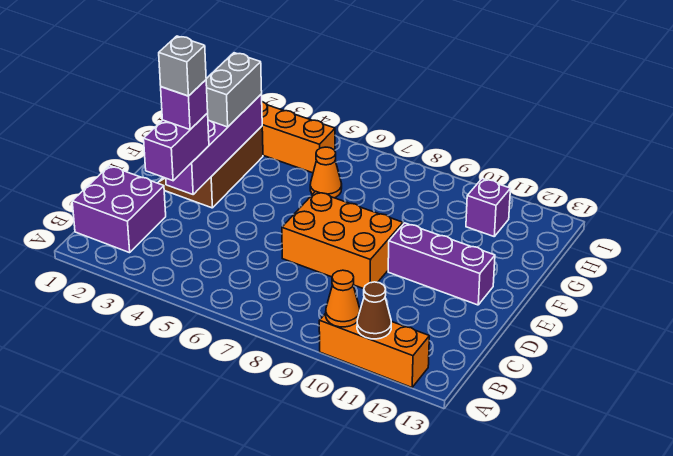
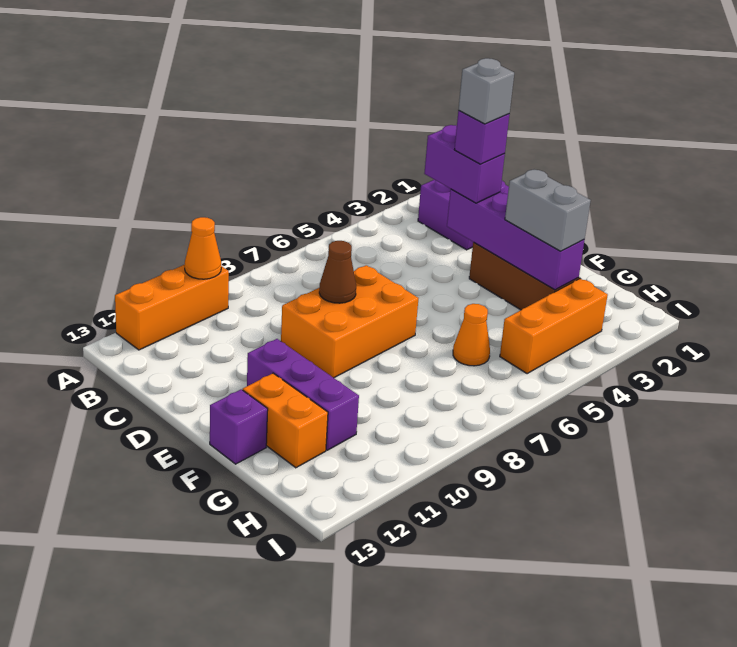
brown cone A11 level 2 -> brown cone D8 level 2
purple brick E10:E12 level 1 -> purple brick E11:G11 level 1
none -> orange brick F12:G12 level 1
purple brick H11 level 1 -> purple brick F13 level 1

